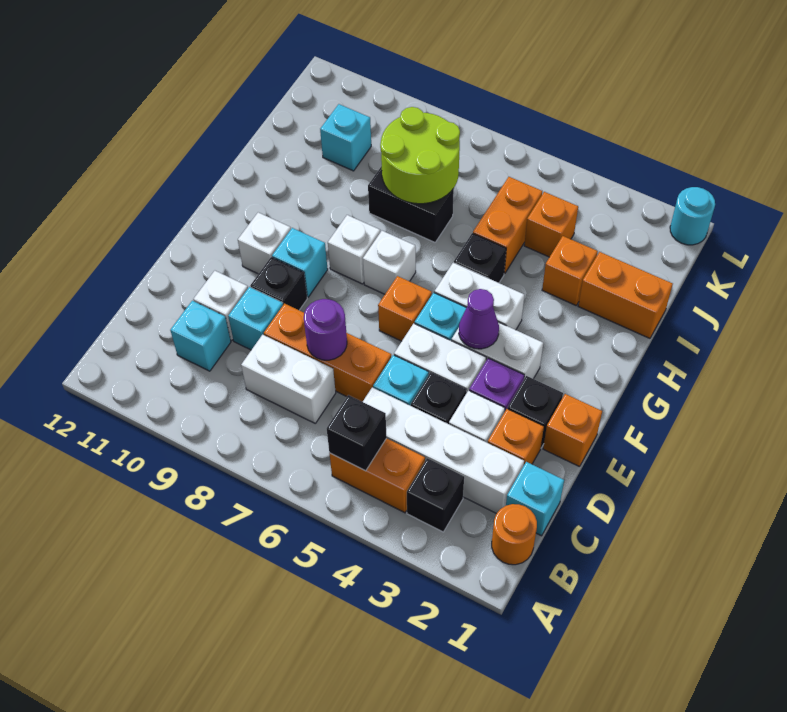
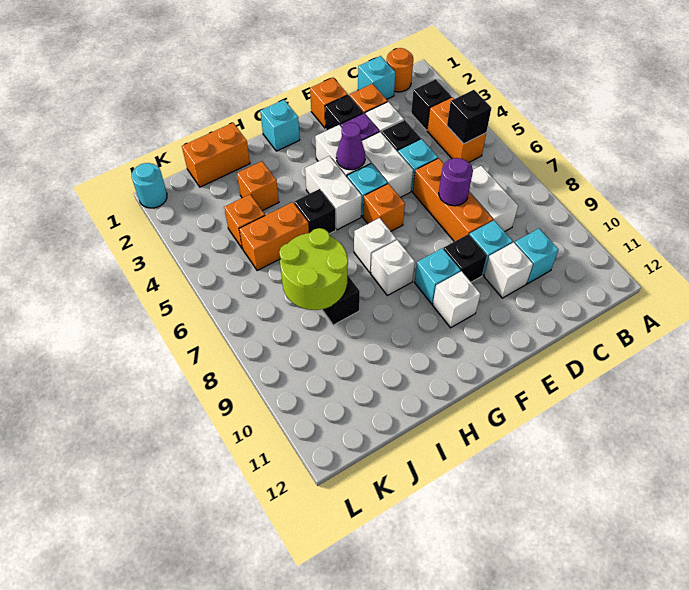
white brick C2:C5 level 1 -> none
orange brick I1:I2 level 1 -> orange brick I1:J1 level 1
cyan brick J10 level 1 -> cyan brick G1 level 1

